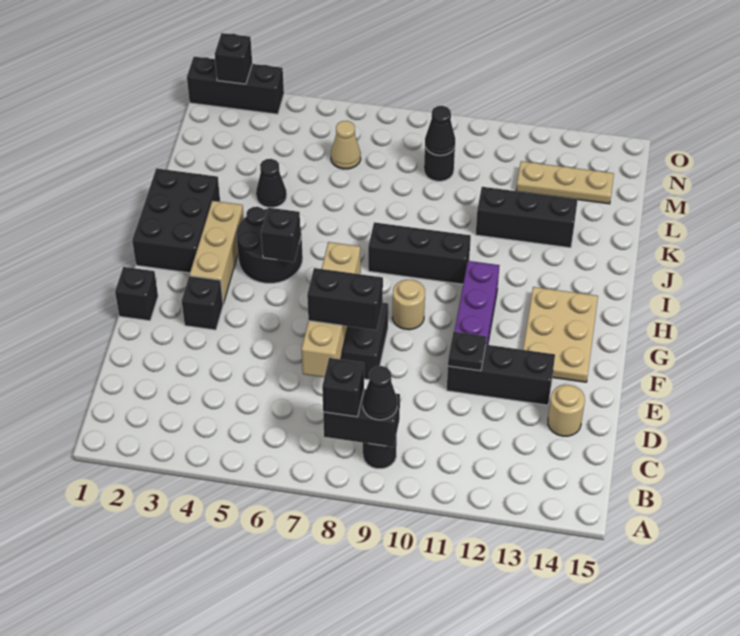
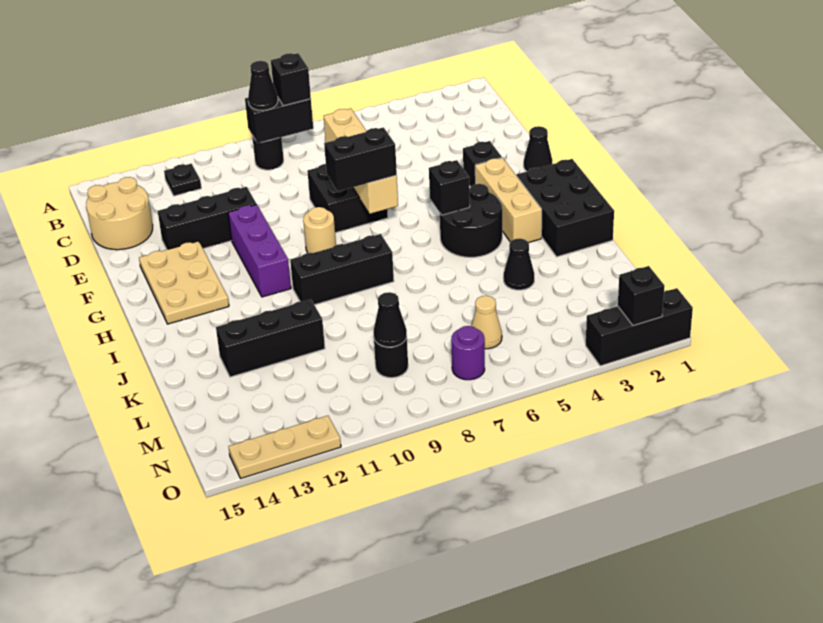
tan round brick D14 level 1 -> tan round brick C14:D15 level 1
black brick E7:E8 level 3 -> black brick G7:G8 level 3
black plate E11 level 2 -> black plate B12 level 1
black brick F1 level 1 -> black cone F1 level 1
tan plate M12:M14 level 1 -> tan plate O12:O14 level 1
none -> purple round brick N7 level 1

